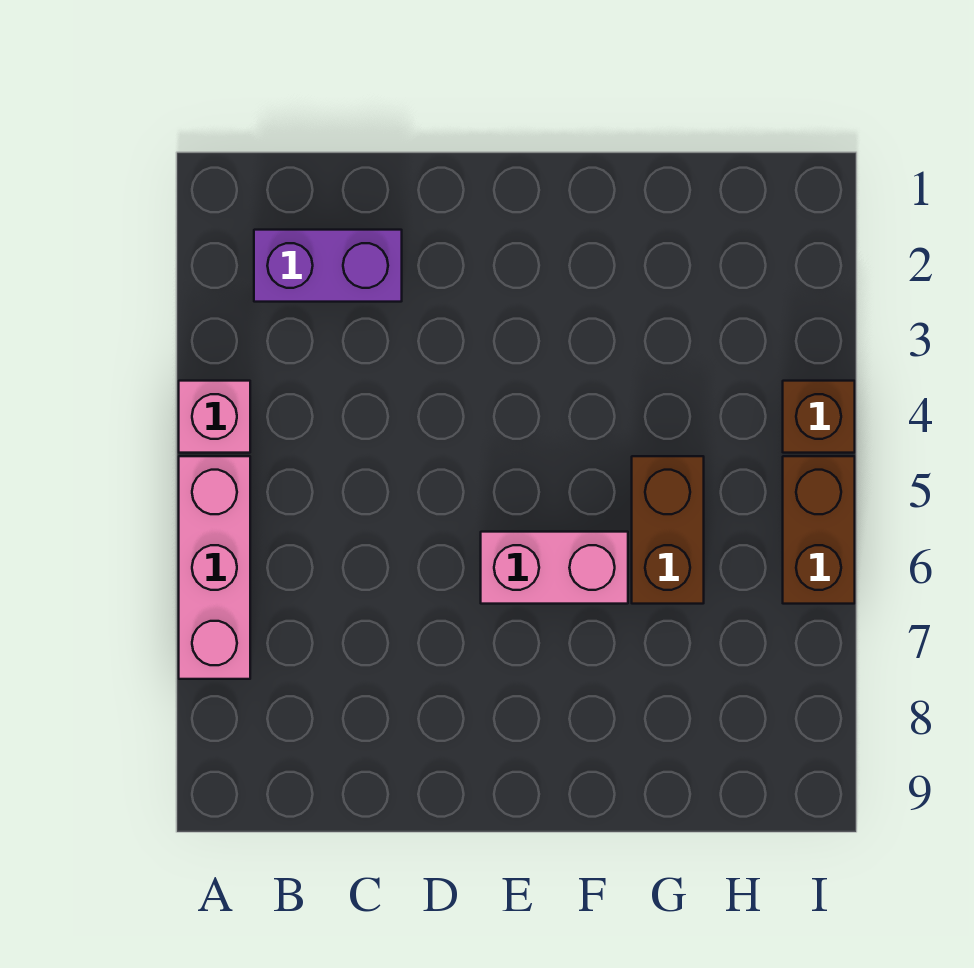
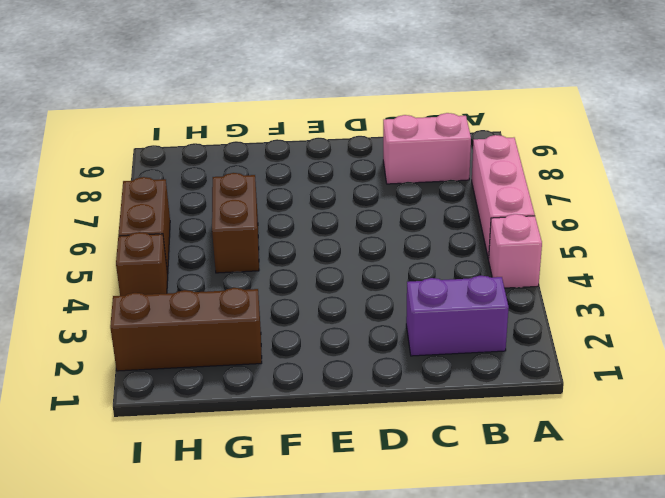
pink brick E6:F6 level 1 -> pink brick B8:C8 level 1
none -> brown brick G2:I2 level 1

